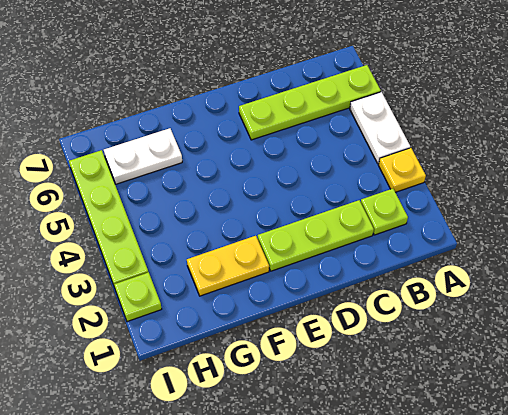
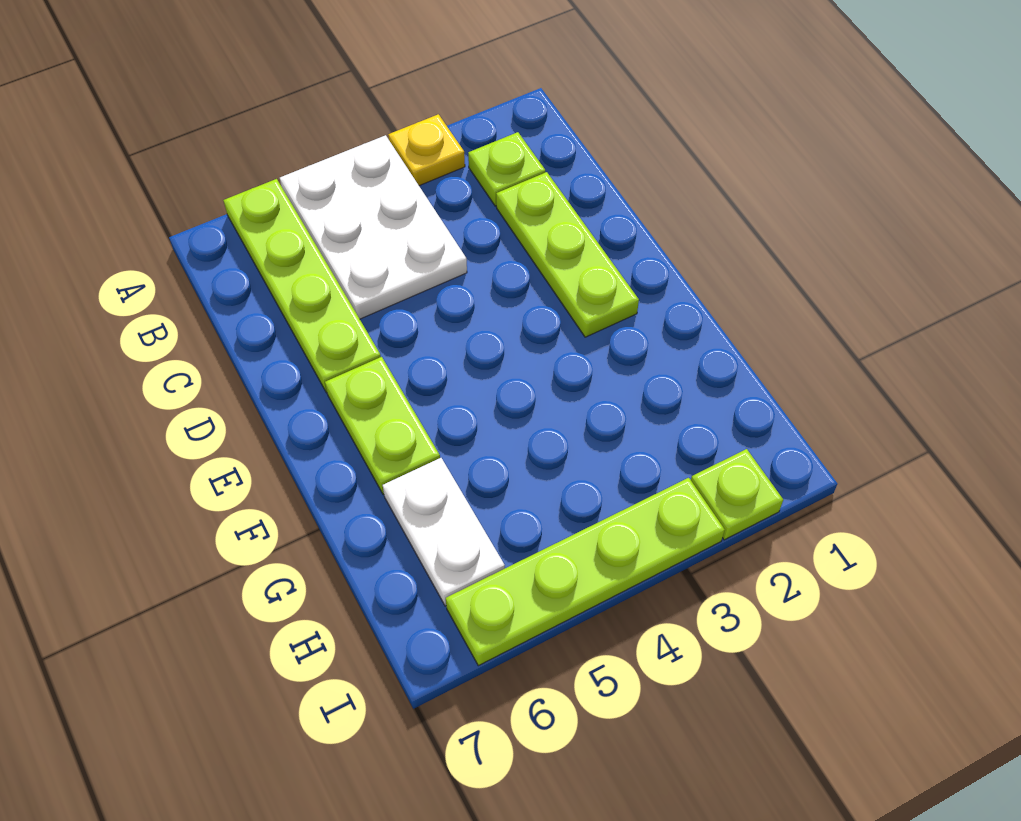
white plate A4:A5 level 1 -> white plate A4:C5 level 1
none -> lime plate E6:F6 level 1
yellow plate F2:G2 level 1 -> none

